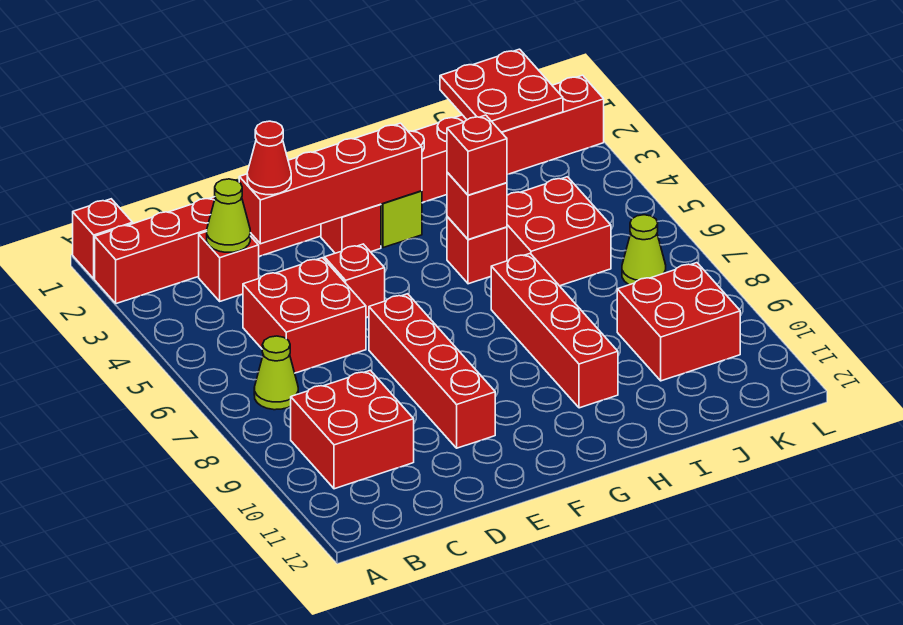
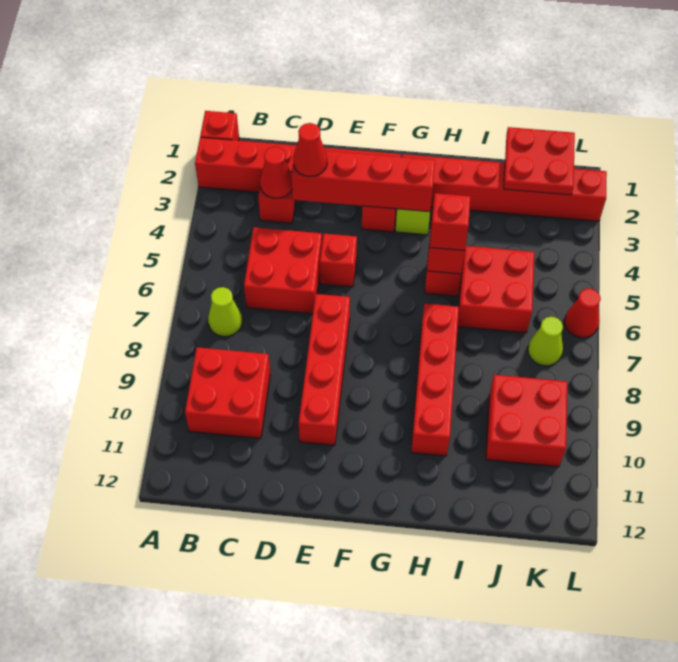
lime cone C3 level 2 -> red cone C3 level 2
none -> red cone L6 level 1

